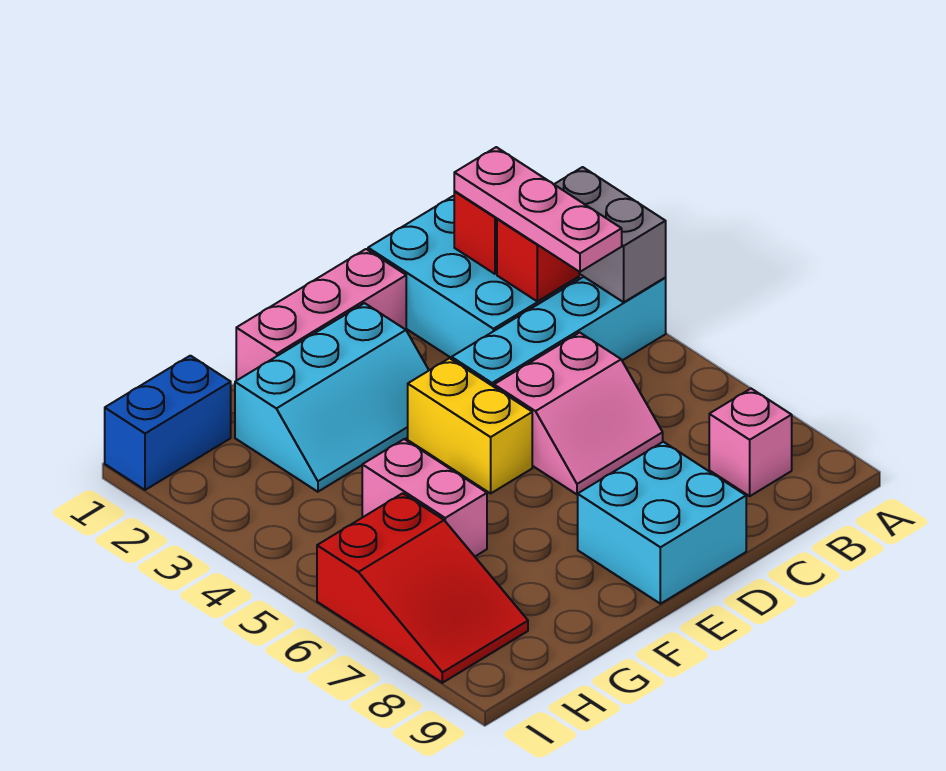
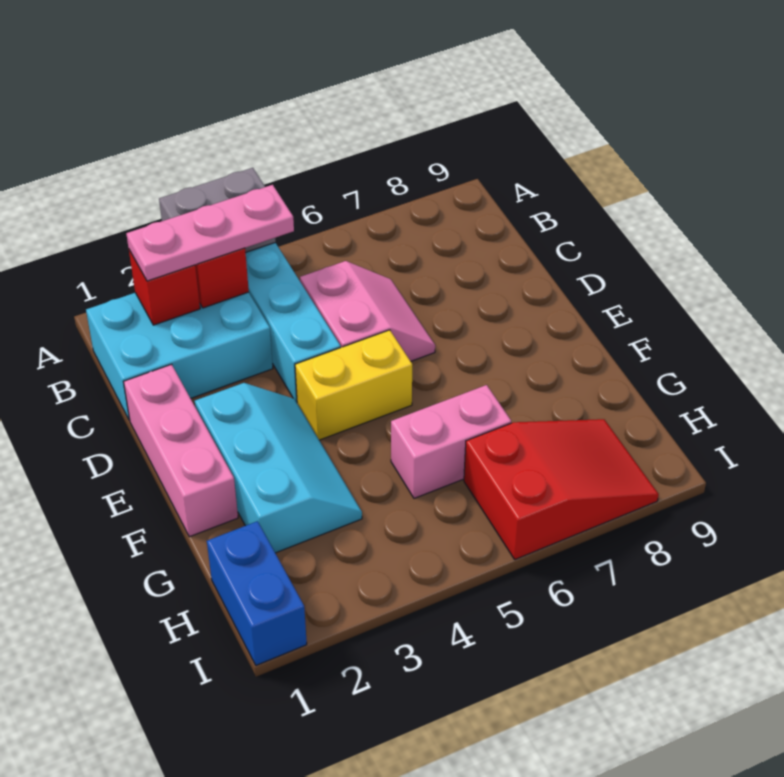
pink brick B8 level 1 -> none
cyan brick D8:E9 level 1 -> none

